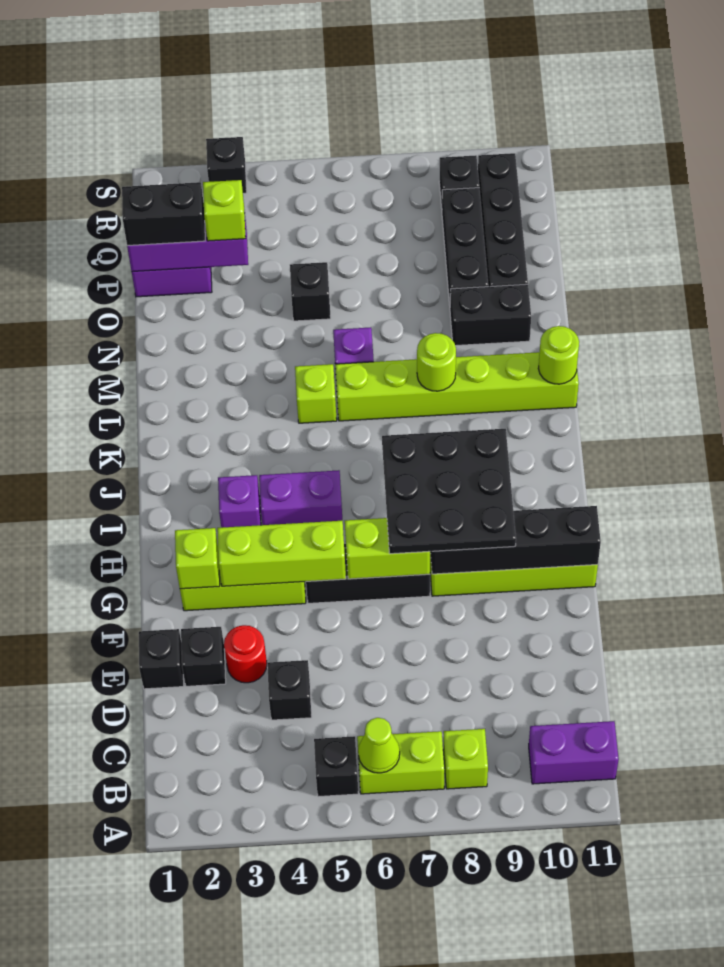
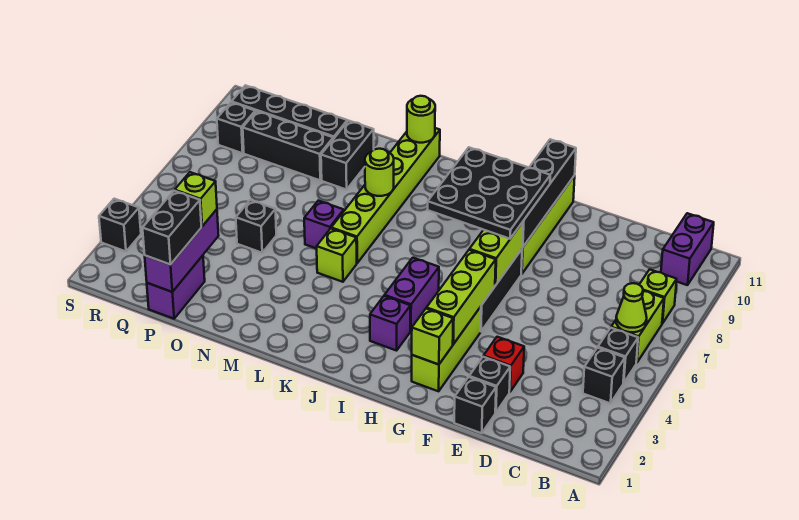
black brick D4 level 1 -> black brick B4 level 1
red round brick E3 level 1 -> red brick E3 level 1

